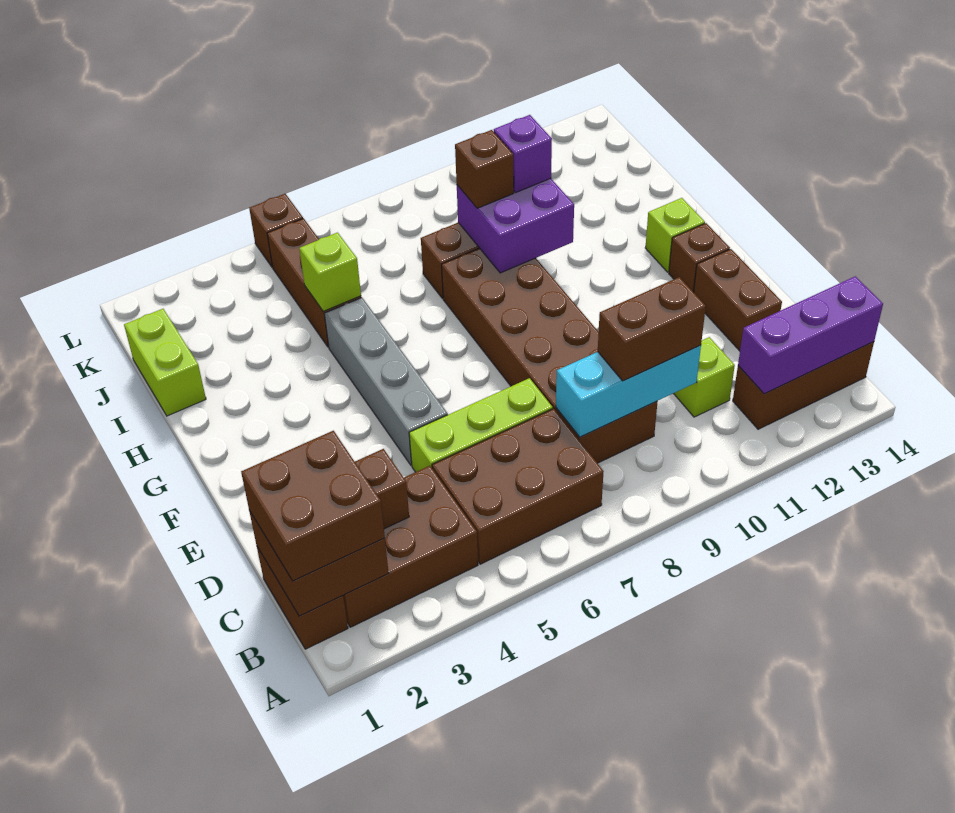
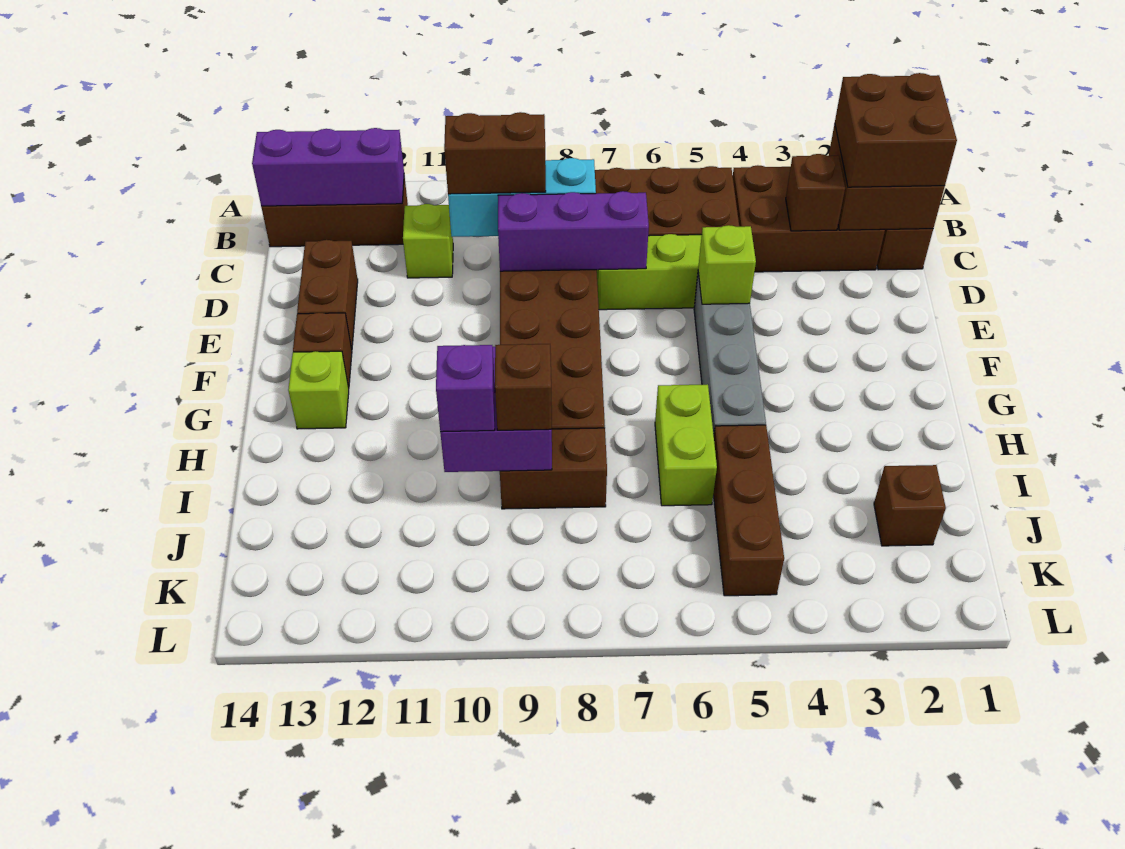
none -> purple brick D7:D9 level 2
lime brick I1:J1 level 1 -> lime brick H6:I6 level 1
lime brick I5 level 2 -> lime brick E5 level 2
brown brick L5 level 1 -> brown brick J2 level 1

